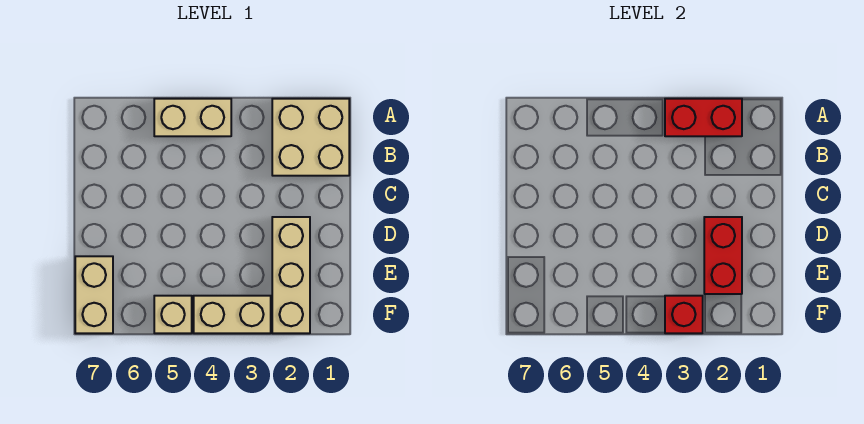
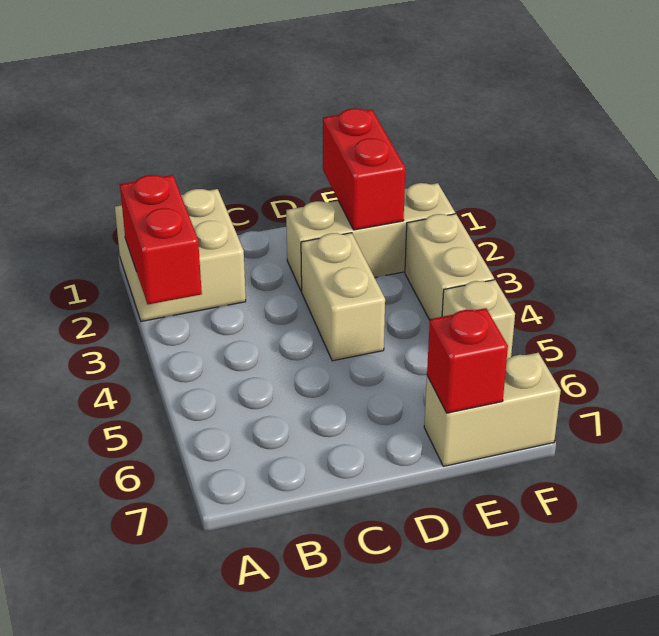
tan brick A4:A5 level 1 -> tan brick D3:D4 level 1
red brick D2:E2 level 2 -> red brick E1:E2 level 2
red brick F3 level 2 -> red brick E7 level 2

